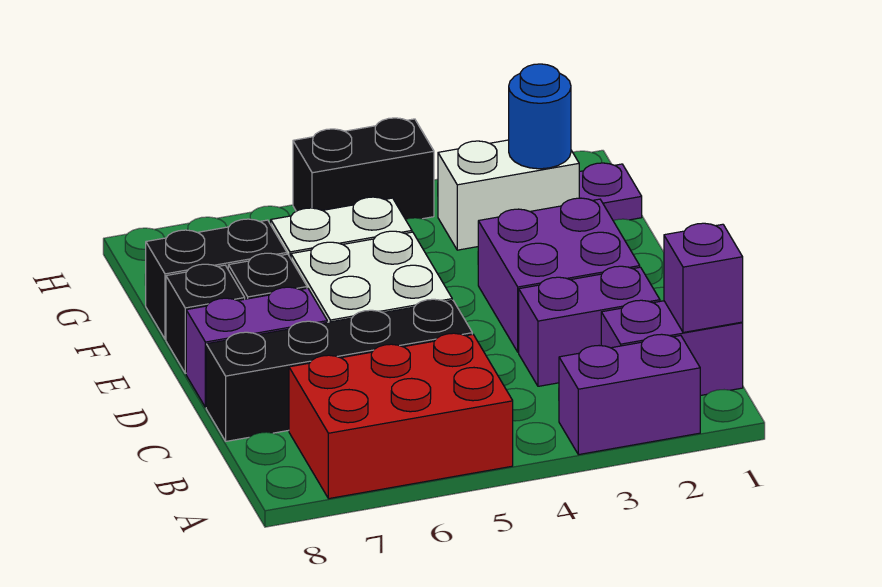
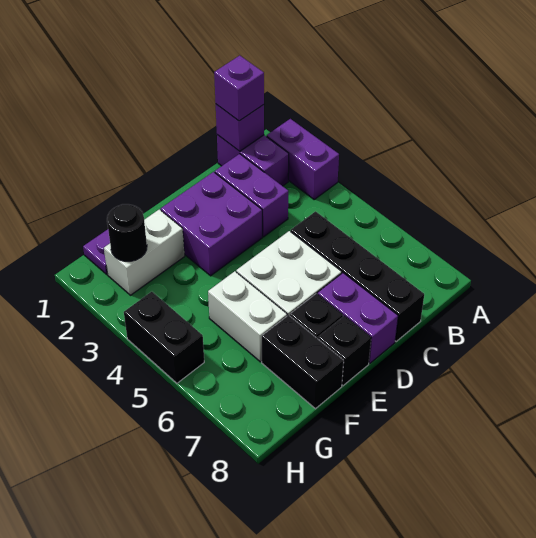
red brick A5:B7 level 1 -> none
none -> purple brick B1 level 3
white brick G2:G3 level 1 -> white brick F2:G2 level 1
blue round brick G2 level 2 -> black round brick G2 level 2

